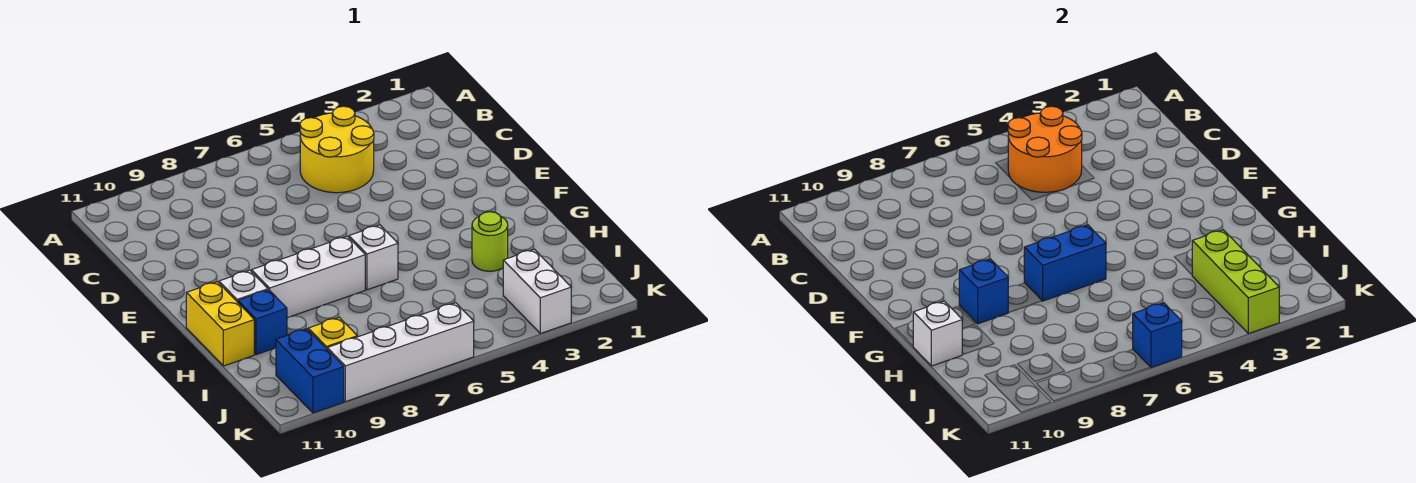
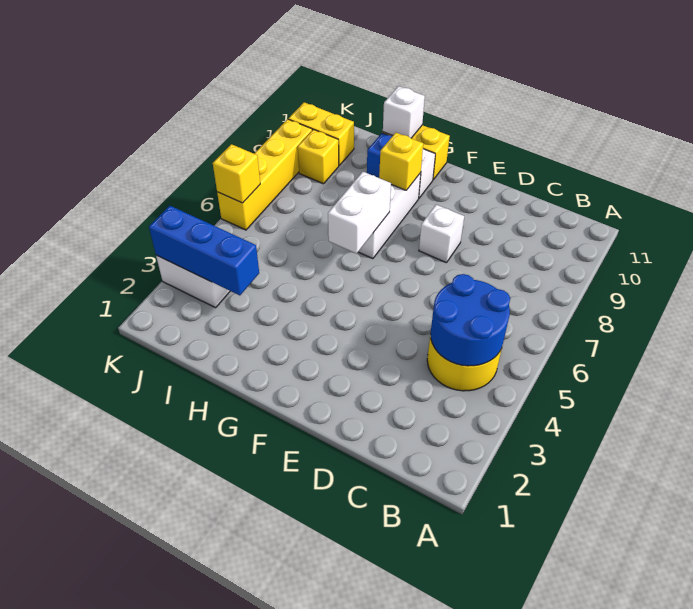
orange round brick B4:C5 level 2 -> blue round brick B4:C5 level 2
white brick G6 level 1 -> white brick E8 level 1
blue brick G6:G7 level 2 -> white brick G6:G7 level 2
blue brick G9 level 2 -> yellow brick G9 level 2
lime round brick H3 level 1 -> none
lime brick I3:K3 level 2 -> blue brick I3:K3 level 2
blue brick J10:K10 level 1 -> yellow brick J10:K10 level 1
white brick K6:K9 level 1 -> yellow brick K6:K9 level 1
blue brick K6 level 2 -> yellow brick K6 level 2

